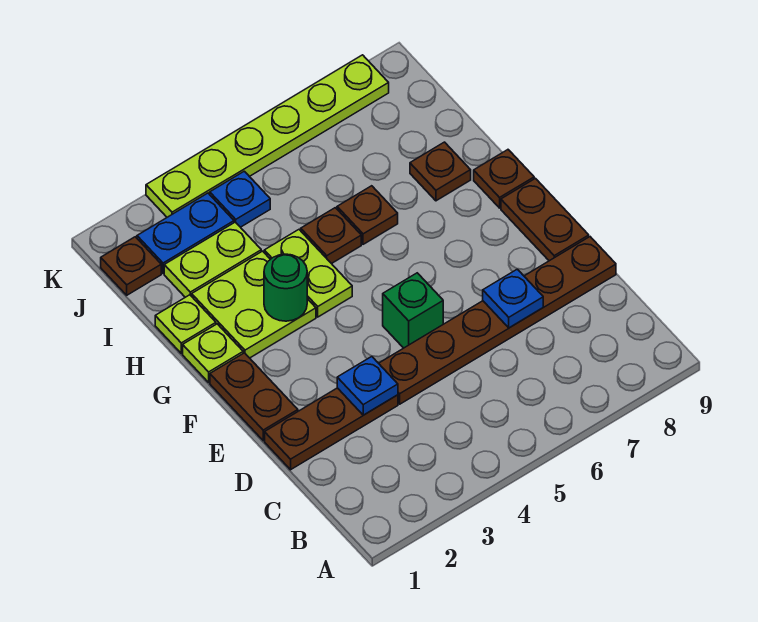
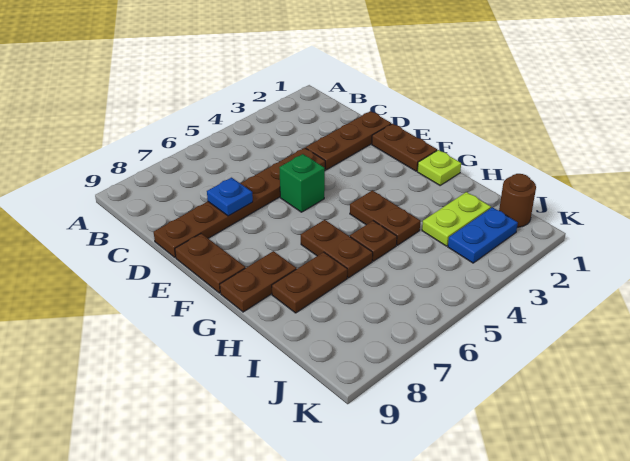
blue plate D3 level 2 -> none
lime plate G2:H3 level 1 -> none
green round brick G3 level 2 -> none
lime plate G4:H4 level 1 -> brown plate G4:H4 level 1
brown plate G9 level 1 -> brown plate G8:G9 level 1
lime plate H1 level 1 -> none
brown plate H6 level 1 -> brown plate G6:H6 level 1
brown plate H8 level 1 -> brown plate H7:H8 level 1
brown plate J1 level 1 -> brown round brick J1 level 1
blue plate J4 level 1 -> none
lime plate K3:K8 level 1 -> none

